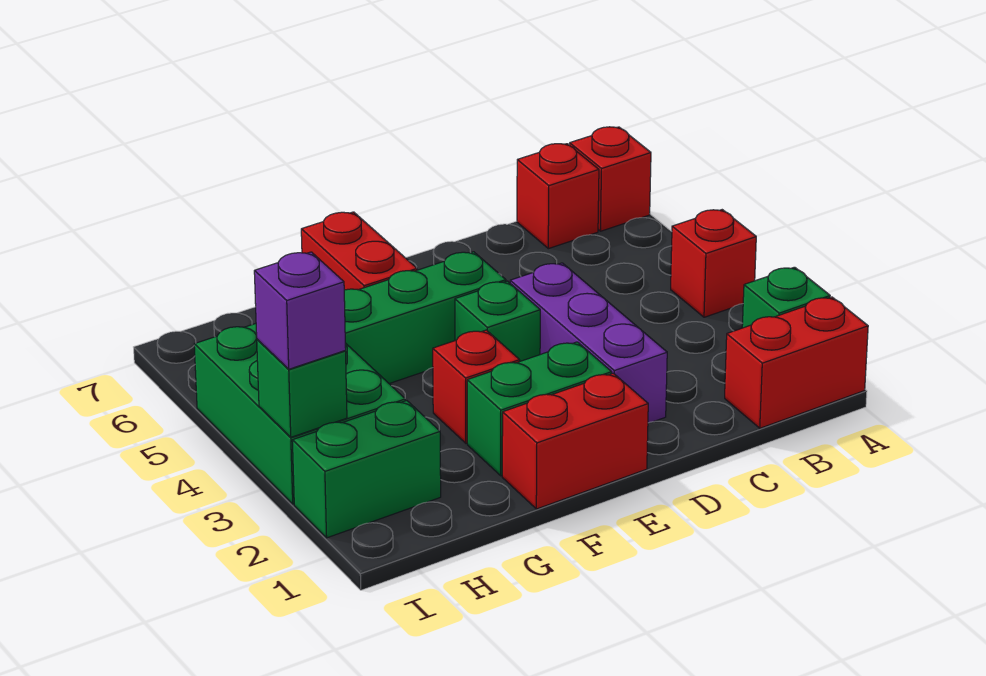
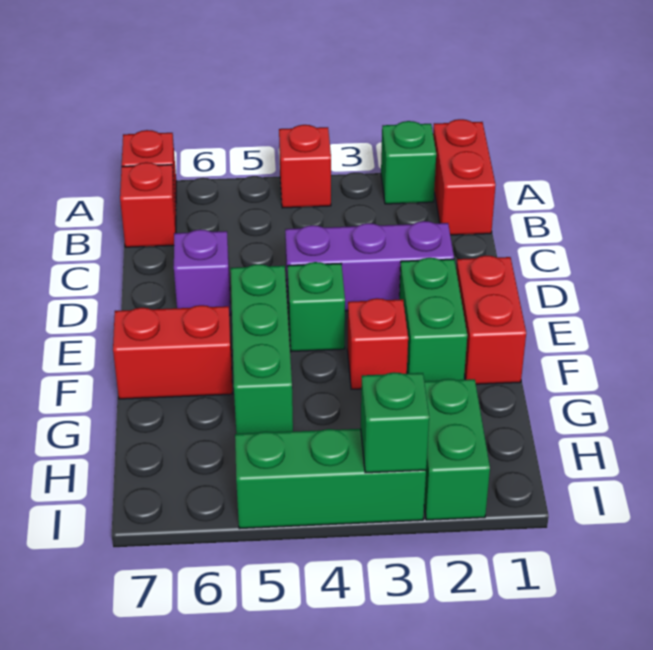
green brick H3:I5 level 1 -> green brick I3:I5 level 1
purple brick I3 level 3 -> purple brick D6 level 1

